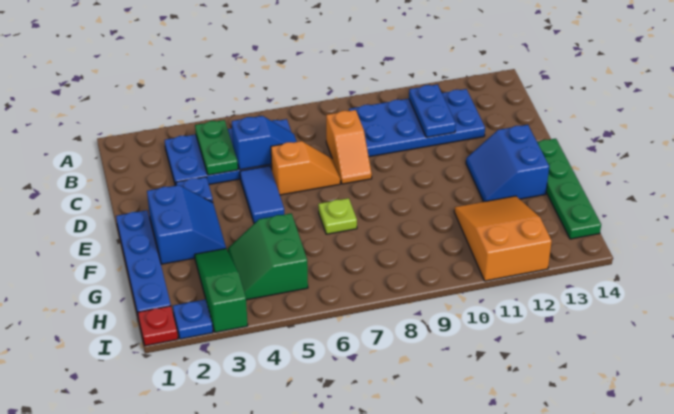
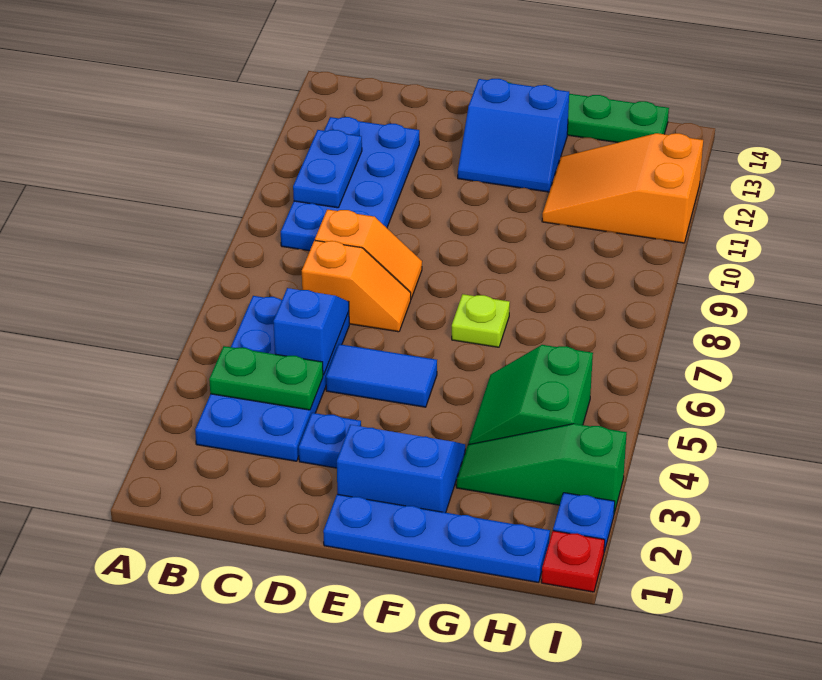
blue plate B11:C11 level 2 -> blue plate B10:B11 level 2
orange slope D6:D7 level 1 top 6 -> orange slope C7:D7 level 1 top C
green slope G4:H5 level 1 top 5 -> green slope G4:H5 level 1 top H

